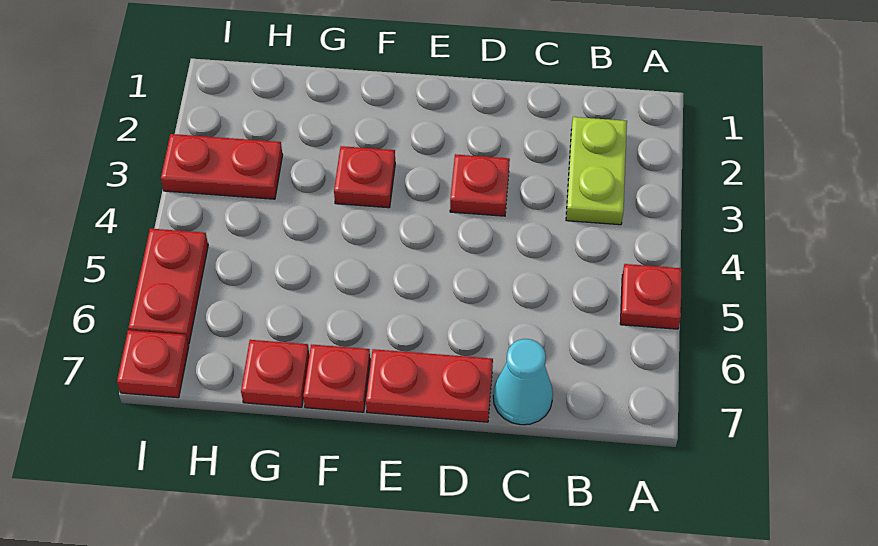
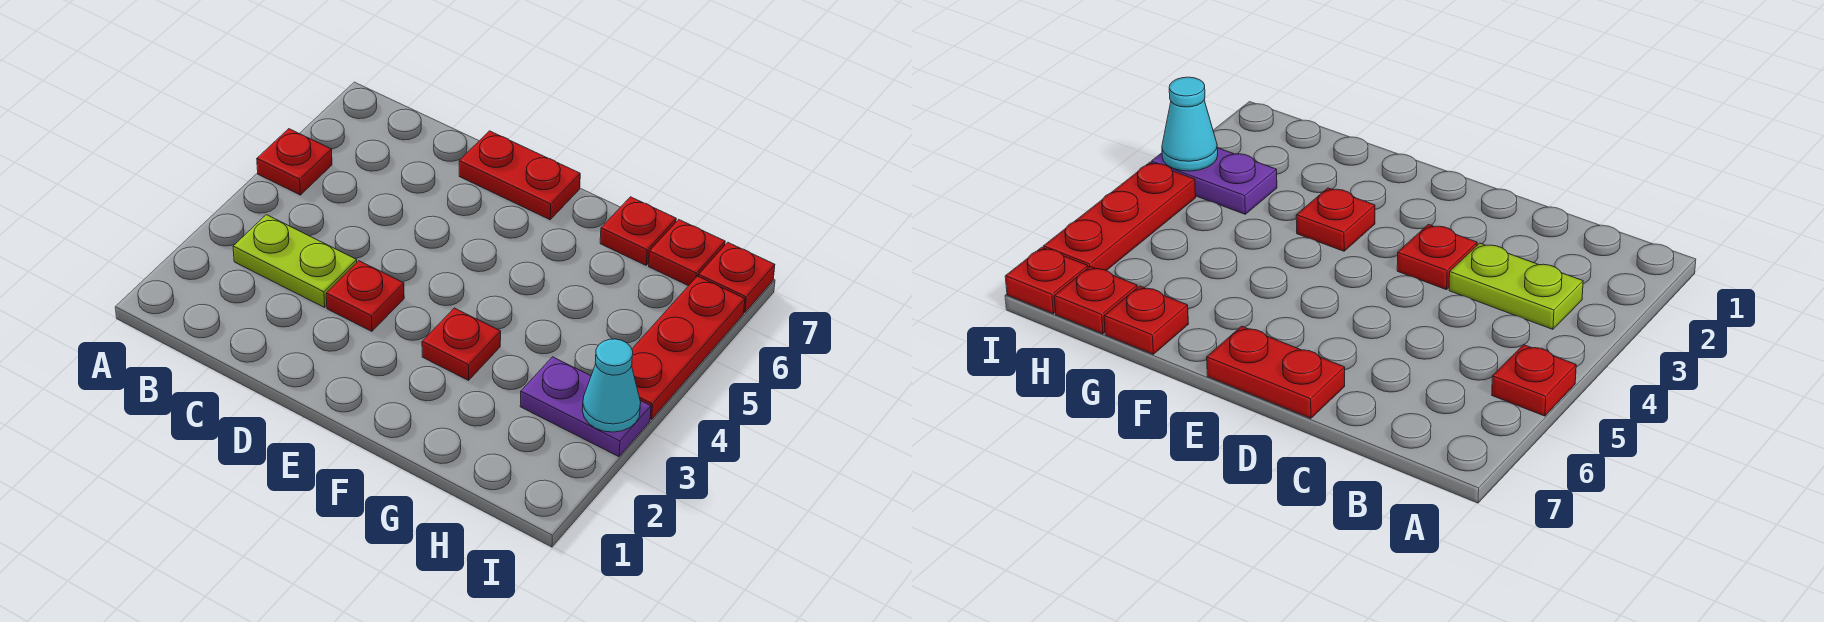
lime plate B2:B3 level 1 -> lime plate B3:C3 level 1
cyan cone C7 level 1 -> cyan cone I3 level 2
red plate F7 level 1 -> red plate H7 level 1
red plate H3:I3 level 1 -> purple plate H3:I3 level 1
red plate I5:I6 level 1 -> red plate I4:I6 level 1

